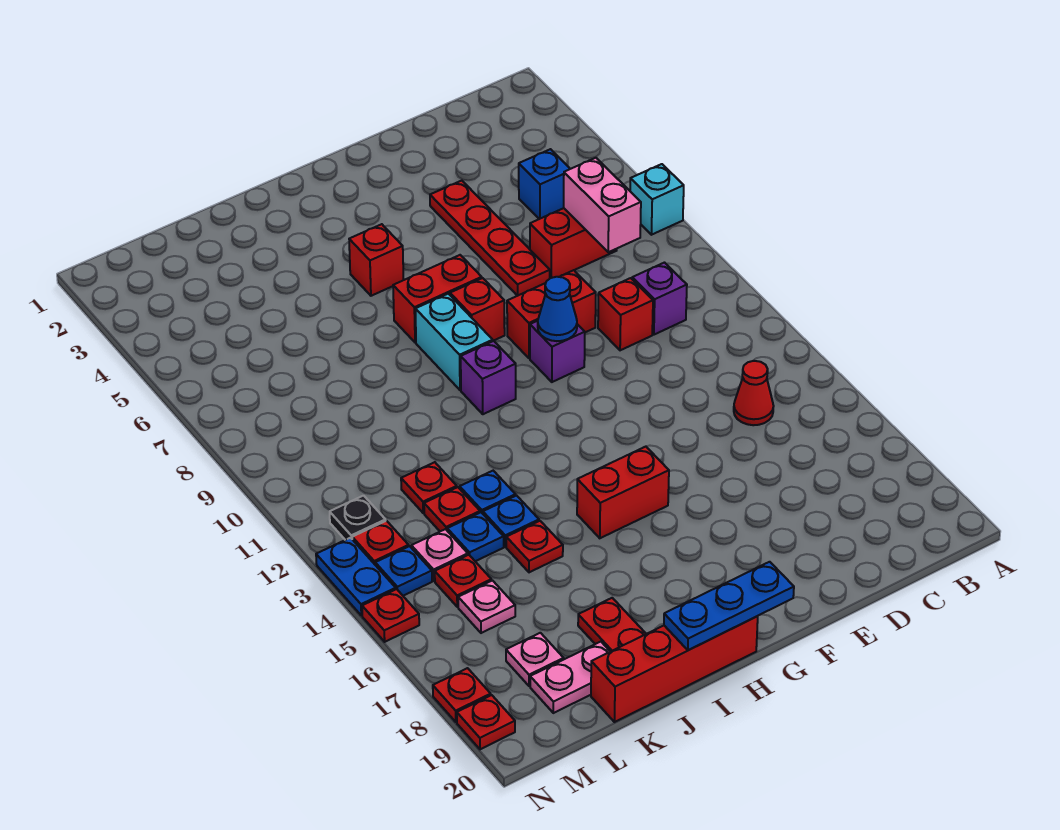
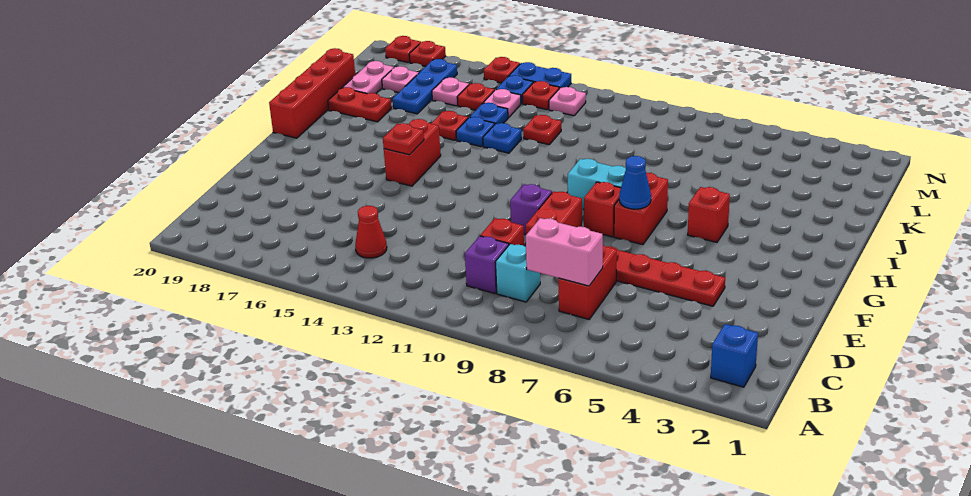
cyan brick A7 level 1 -> cyan brick C9 level 1
blue brick C5 level 1 -> blue brick B2 level 1
blue cone F10 level 2 -> blue cone G7 level 2
blue plate G20:I20 level 2 -> blue plate K17:M17 level 1
purple brick H10 level 1 -> none
red plate K13 level 1 -> red plate G15 level 2
black plate M12 level 1 -> pink plate M12 level 1

